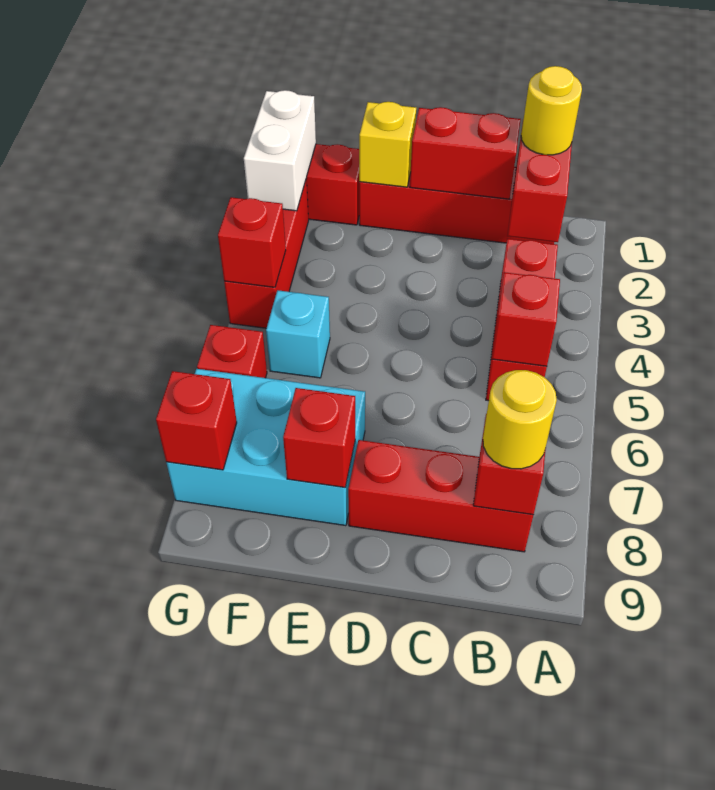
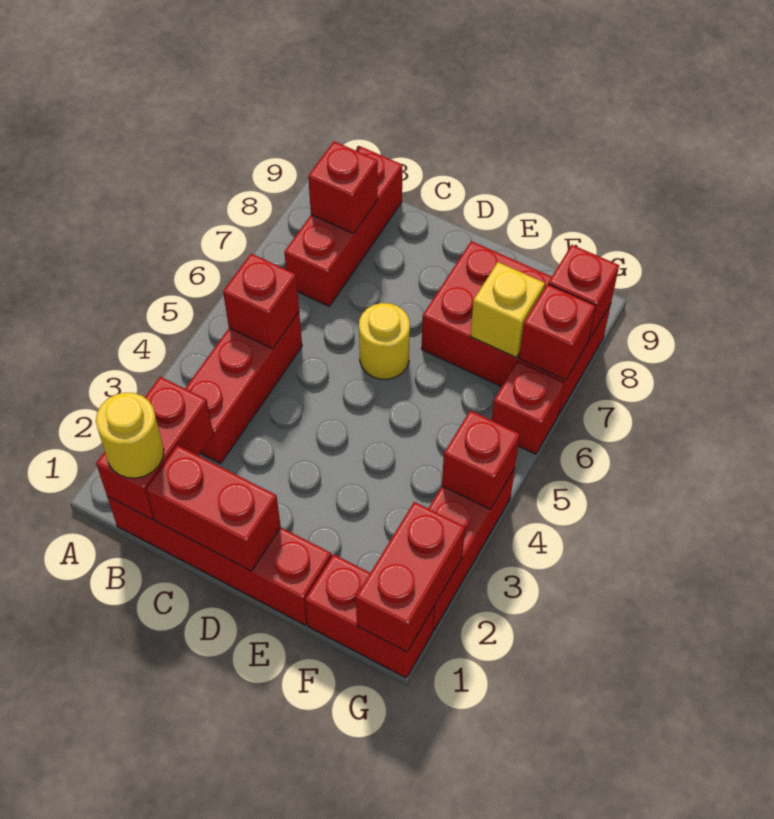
red brick B8:D8 level 1 -> red brick B7:B9 level 1
yellow round brick B8 level 3 -> yellow round brick D6 level 1
yellow brick E1 level 2 -> yellow brick F7 level 2
cyan brick E7:G8 level 1 -> red brick E7:G8 level 1
red brick E8 level 2 -> red brick G7 level 2
cyan brick F5 level 1 -> none
white brick G1:G2 level 2 -> red brick G1:G2 level 2

